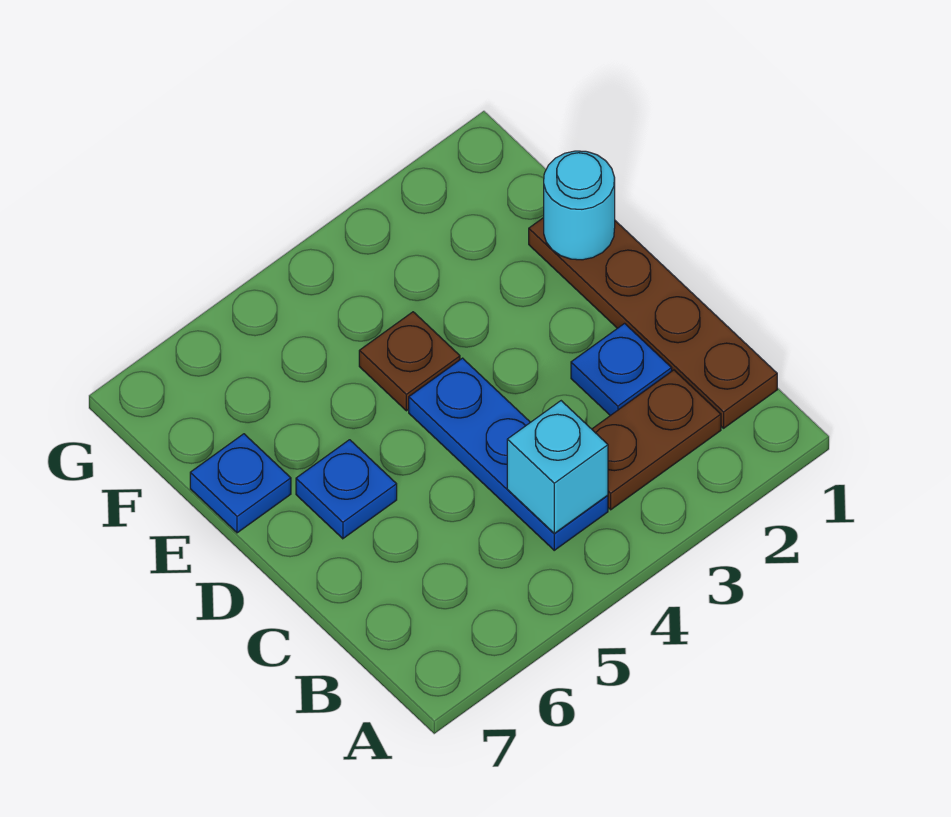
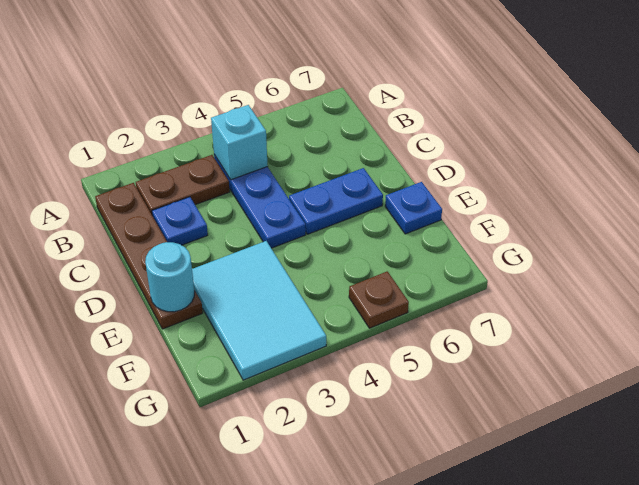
blue plate D6 level 1 -> blue plate D5:D6 level 1
none -> cyan tile E2:G3 level 1
brown plate E4 level 1 -> brown plate G5 level 1

